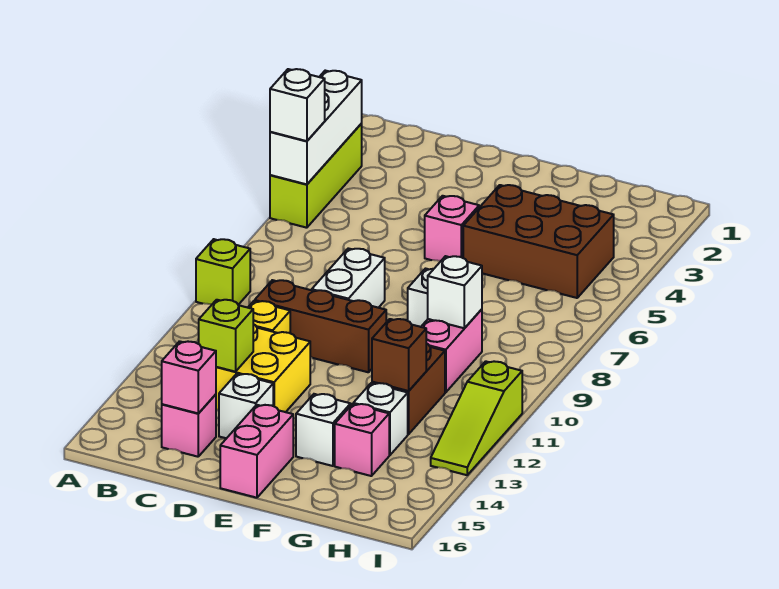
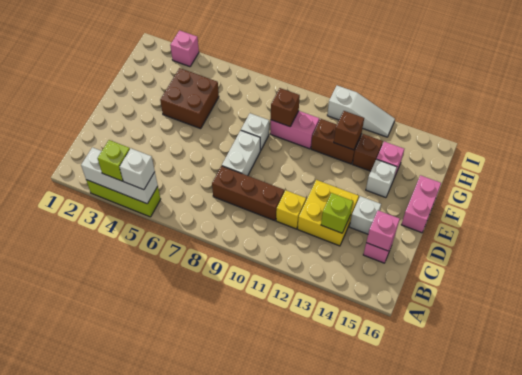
lime brick A9 level 1 -> lime brick A4 level 3
brown brick C10:E10 level 1 -> brown brick C8:C10 level 1
white brick D8:D9 level 1 -> white brick D8:E8 level 1
pink brick E5 level 1 -> pink brick I3 level 1
pink brick E15:E16 level 1 -> pink brick E16:F16 level 1
brown brick F4:H5 level 1 -> brown brick F4:G5 level 1
white brick G9 level 2 -> brown brick G9 level 2
white brick G13 level 1 -> brown brick G13 level 1
lime slope I11:I13 level 1 top 11 -> white slope I11:I13 level 1 top 11

